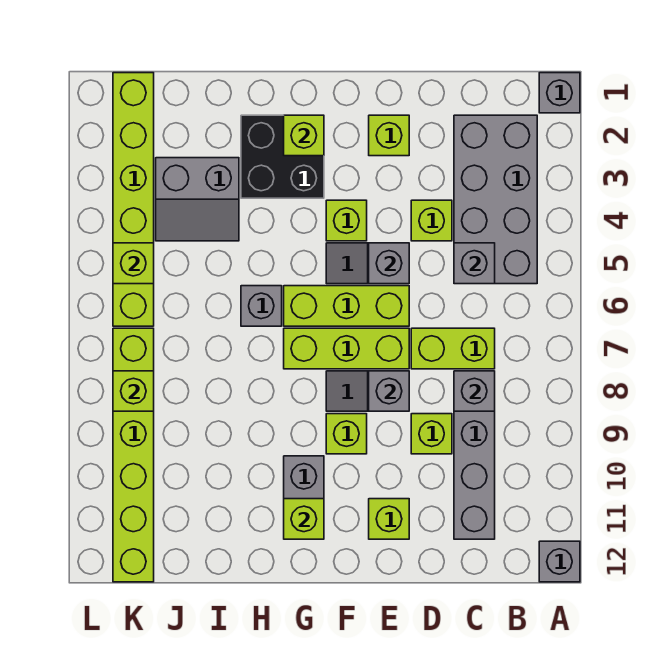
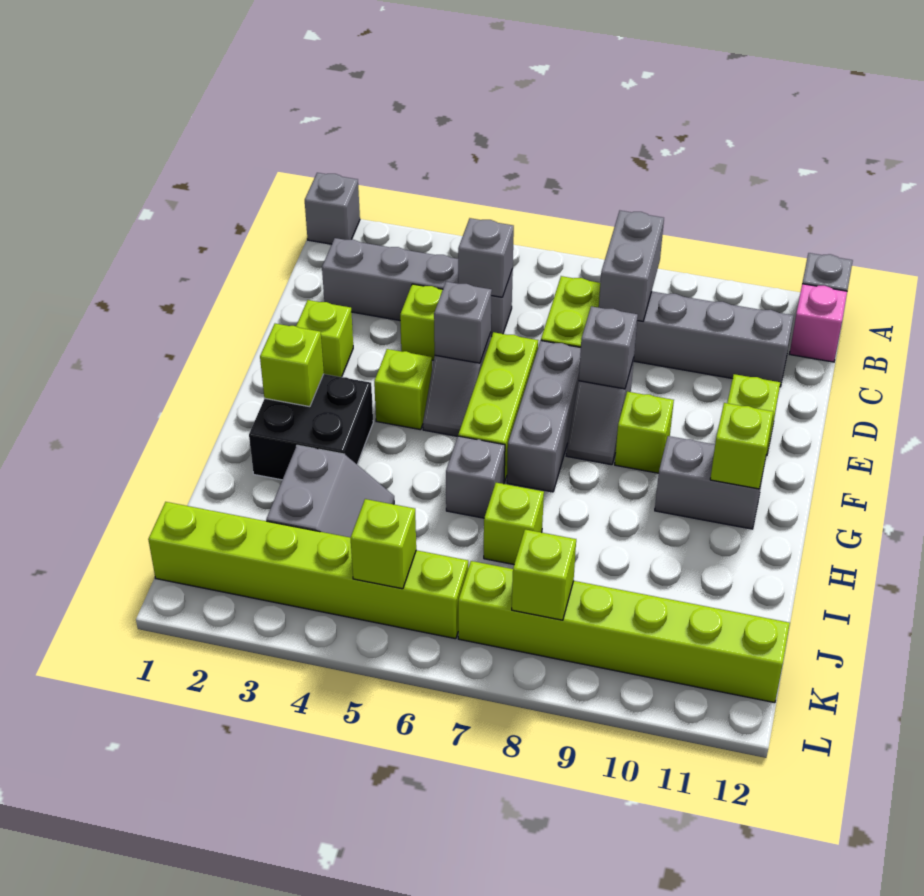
grey brick B2:C5 level 1 -> grey brick C2:C5 level 1
none -> pink brick B12 level 1
grey brick C8 level 2 -> grey brick B8:C8 level 2
lime brick D9 level 1 -> lime brick I7 level 1
lime brick E7:G7 level 1 -> grey brick E7:G7 level 1

